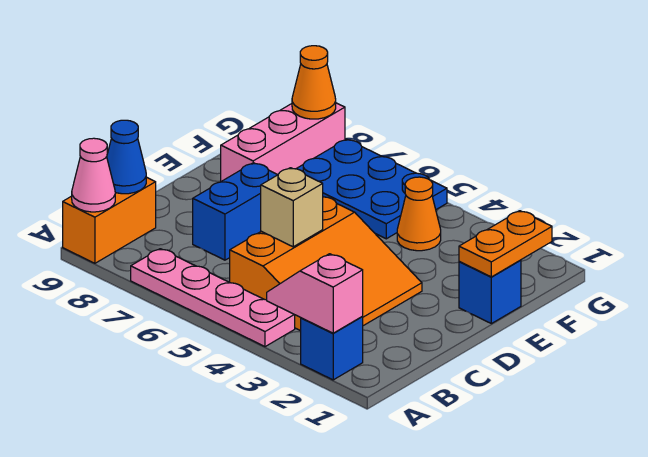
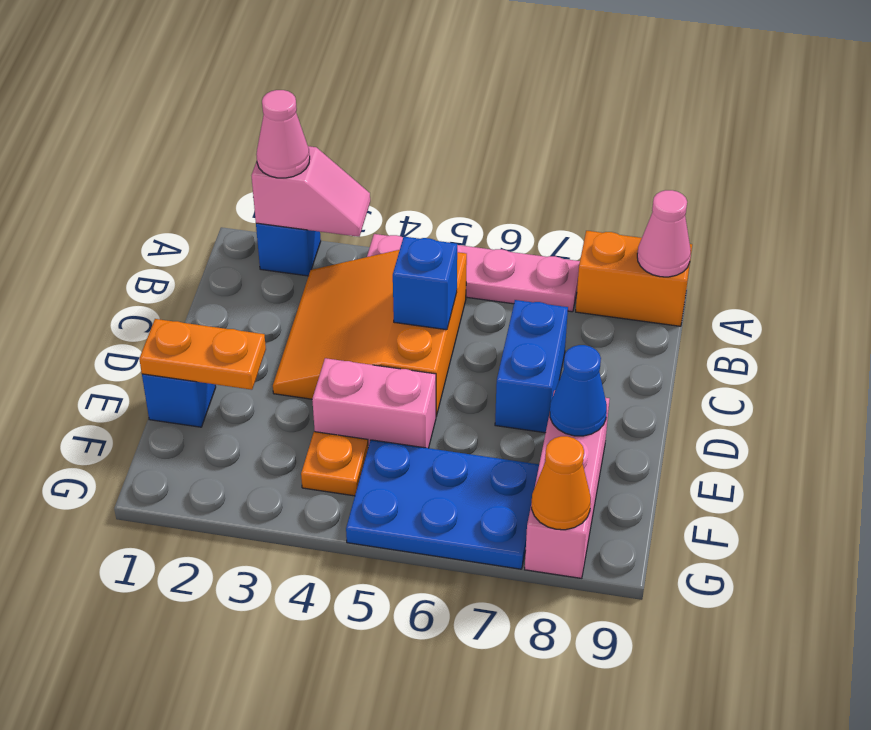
none -> pink cone A2 level 3
orange brick A9:B9 level 1 -> orange brick A8:A9 level 1
blue cone B9 level 2 -> blue cone E8 level 2
tan brick C5 level 2 -> blue brick C5 level 2
orange plate E1:F1 level 2 -> orange plate E1:E2 level 2
none -> pink brick E4:E5 level 1
orange cone F4 level 1 -> orange plate F4 level 1

